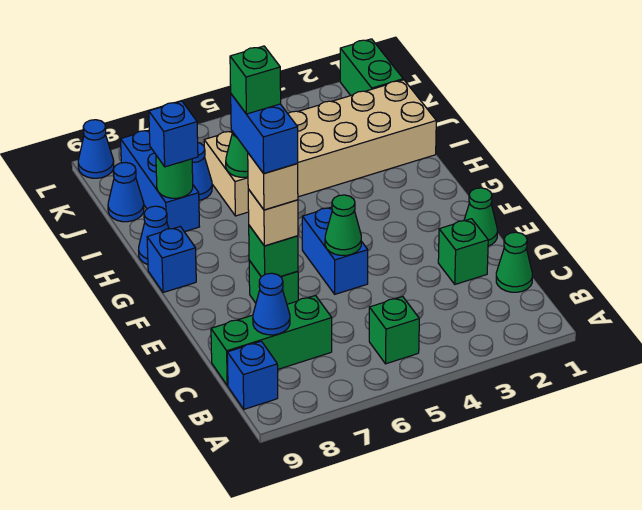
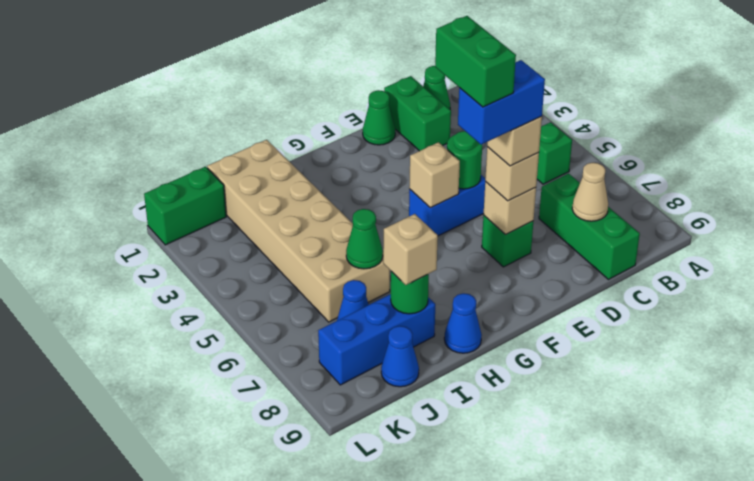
blue brick B9 level 1 -> none
blue cone C8 level 2 -> tan cone C8 level 2
green brick D2 level 1 -> green brick D1:D2 level 1
green cone E5 level 2 -> green round brick E5 level 2
green brick E7 level 2 -> tan brick E7 level 2
none -> tan brick F5 level 2
green brick F7 level 6 -> green brick F6:F7 level 6
blue brick G9 level 1 -> none
blue brick I8 level 3 -> tan brick I8 level 3
blue cone L9 level 1 -> none

